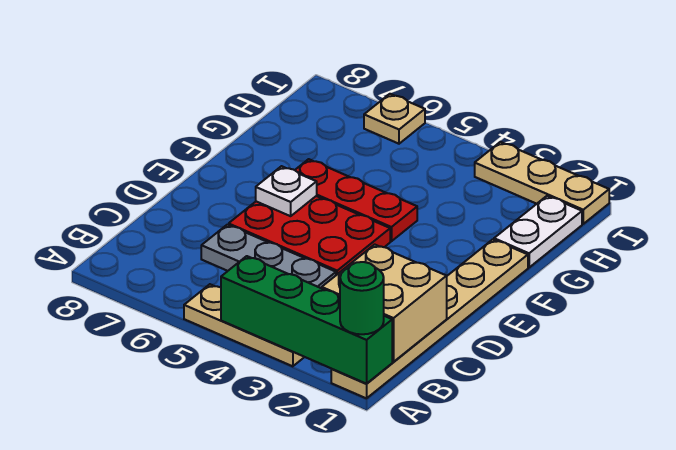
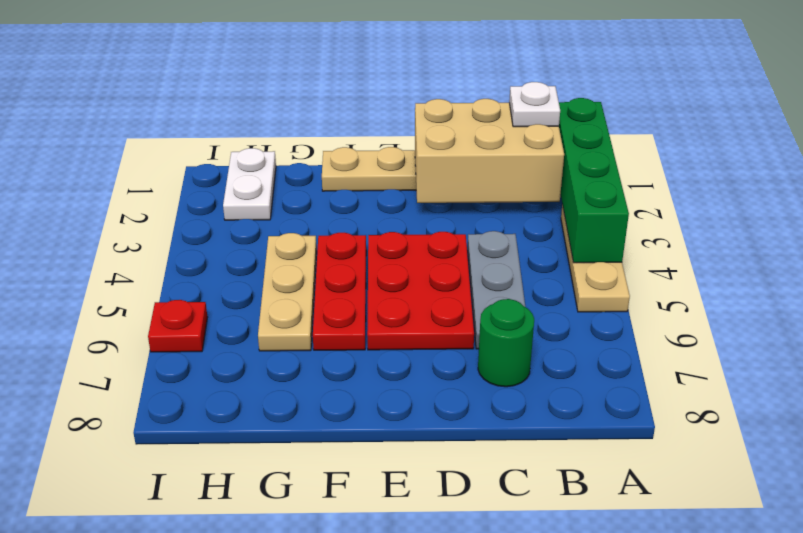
green round brick A1 level 3 -> green round brick C7 level 1
tan brick B1:C2 level 2 -> tan brick B1:D2 level 2
white plate E6 level 2 -> white plate B1 level 3
white plate G1:H1 level 1 -> white plate H1:H2 level 1
tan plate I1:I3 level 1 -> tan plate G4:G6 level 1
tan plate I6 level 1 -> red plate I6 level 1

